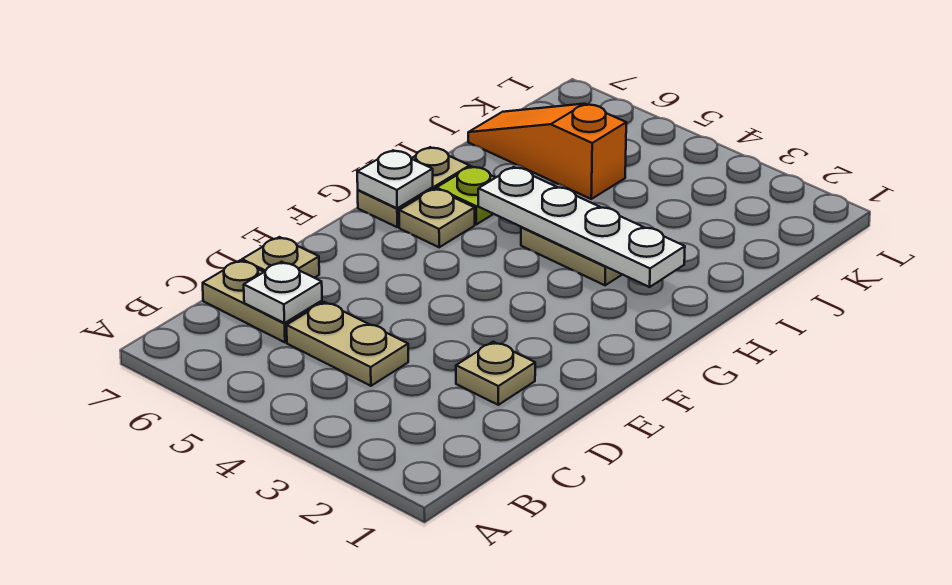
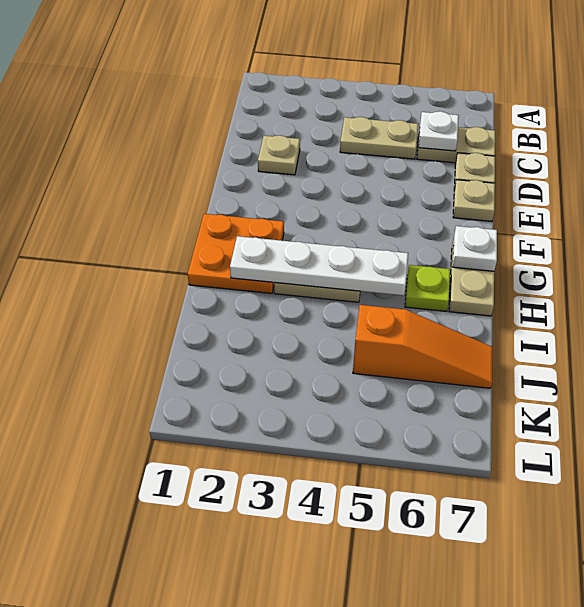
none -> orange plate G1:H2 level 1
tan plate G6 level 1 -> tan plate E7 level 1

